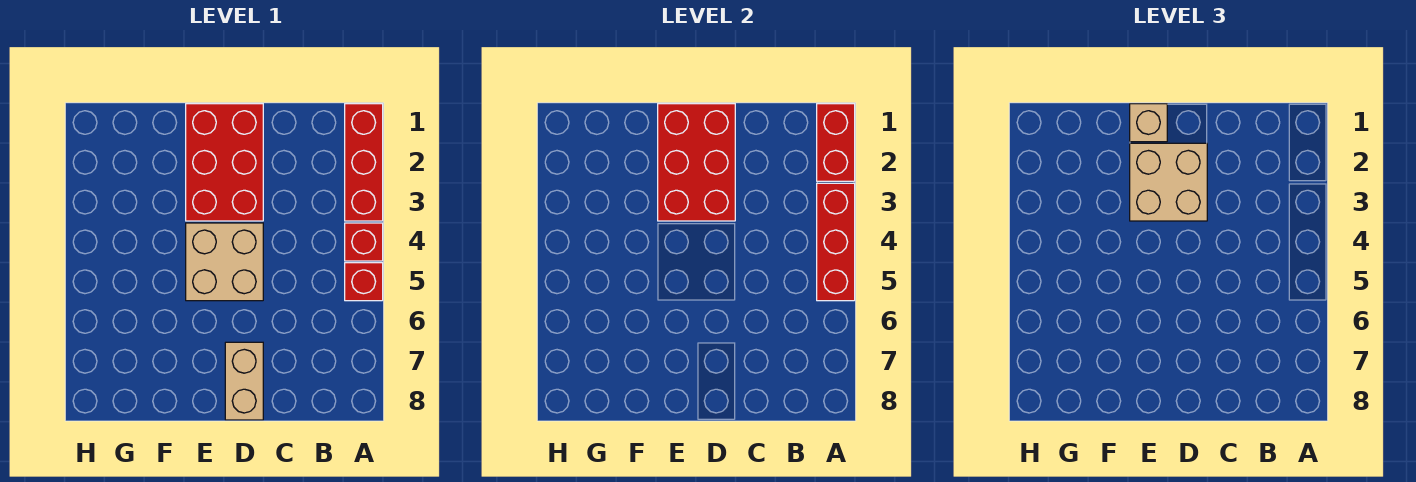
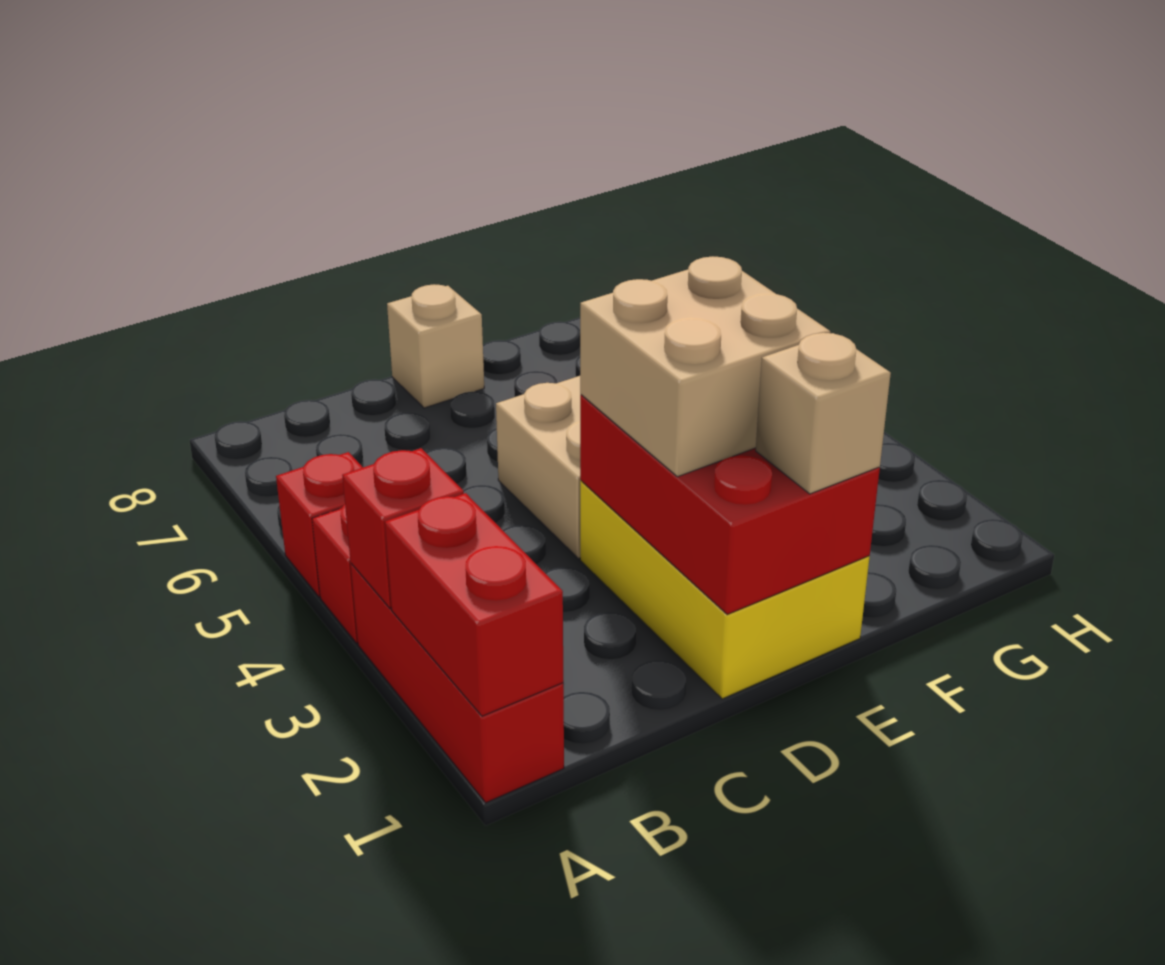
red brick A3:A5 level 2 -> red brick A3 level 2
red brick D1:E3 level 1 -> yellow brick D1:E3 level 1
tan brick D7:D8 level 1 -> tan brick D8 level 1

